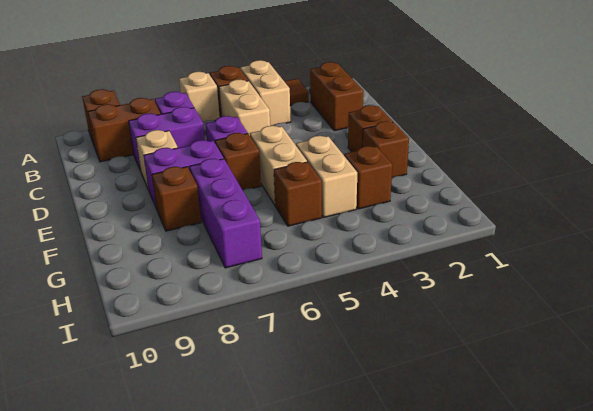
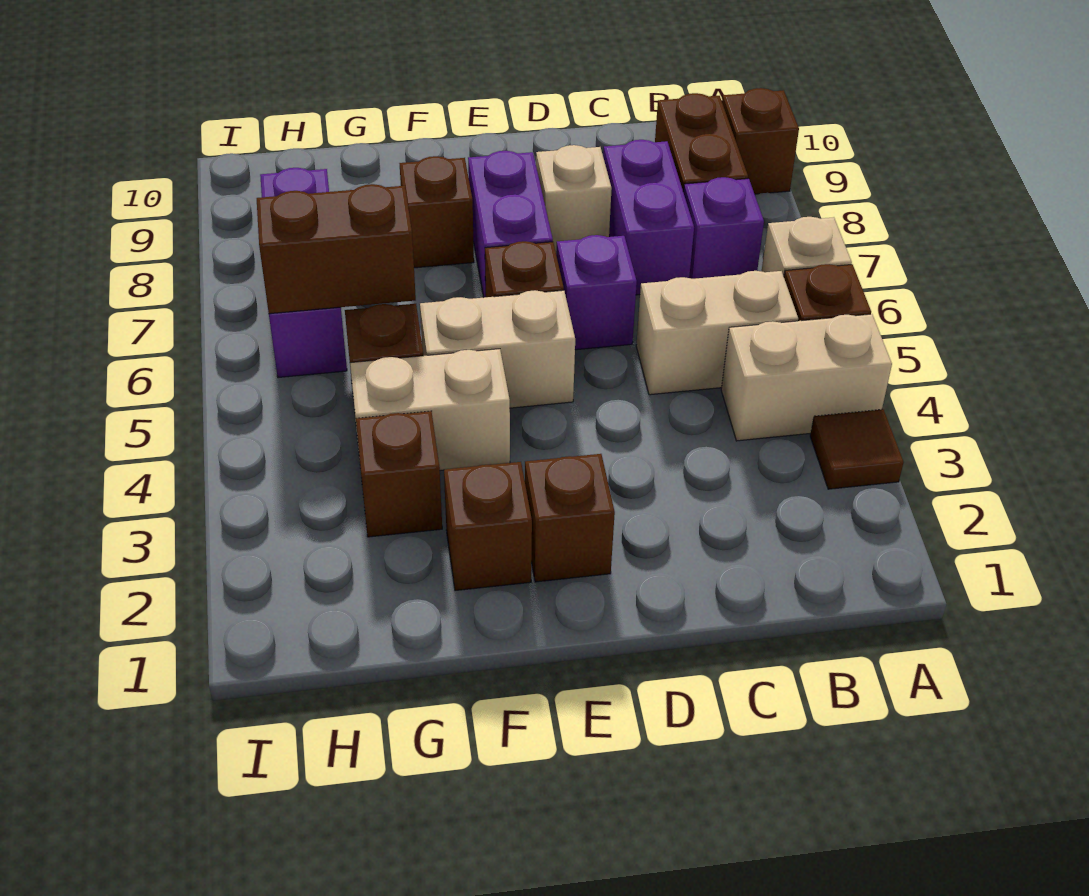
brown brick B2:C2 level 1 -> brown brick G6:H6 level 2
purple brick F7:H7 level 1 -> purple brick H6:H8 level 1

